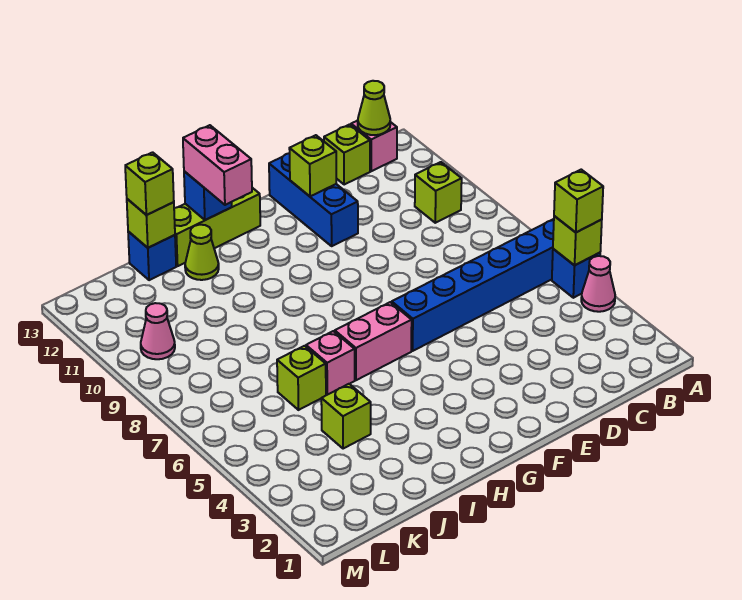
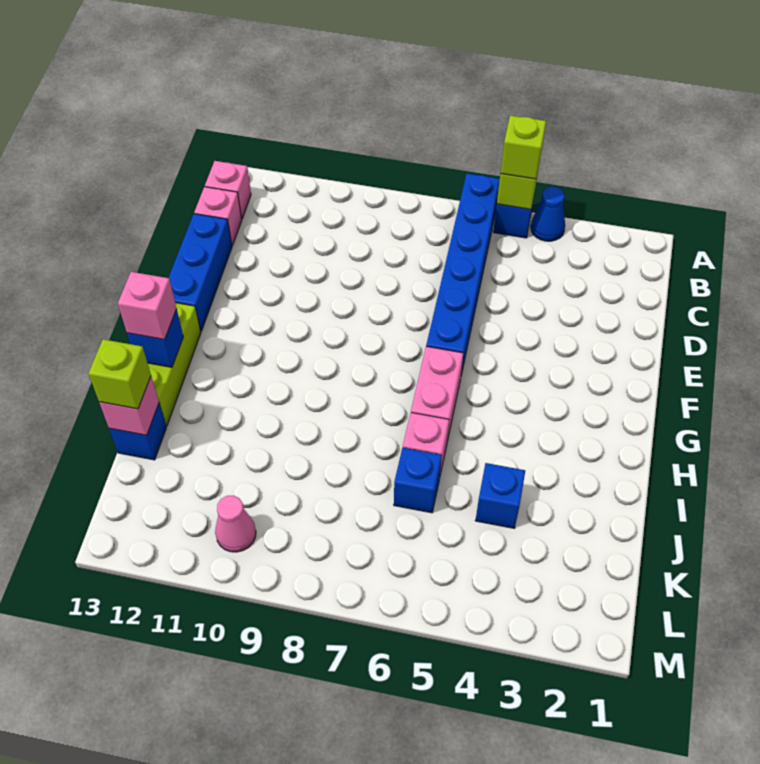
pink cone A4 level 1 -> blue cone A4 level 1
lime brick B10 level 1 -> none
lime cone B13 level 2 -> none
lime brick C13 level 1 -> pink brick C13 level 1
blue brick E11:E13 level 1 -> blue brick D13:F13 level 1
lime brick E12 level 2 -> none
pink brick H12:H13 level 3 -> pink brick H13 level 3
lime cone I12 level 1 -> none
lime brick J4 level 1 -> blue brick J4 level 1
lime brick J6 level 1 -> blue brick J6 level 1
lime brick J13 level 2 -> pink brick J13 level 2

